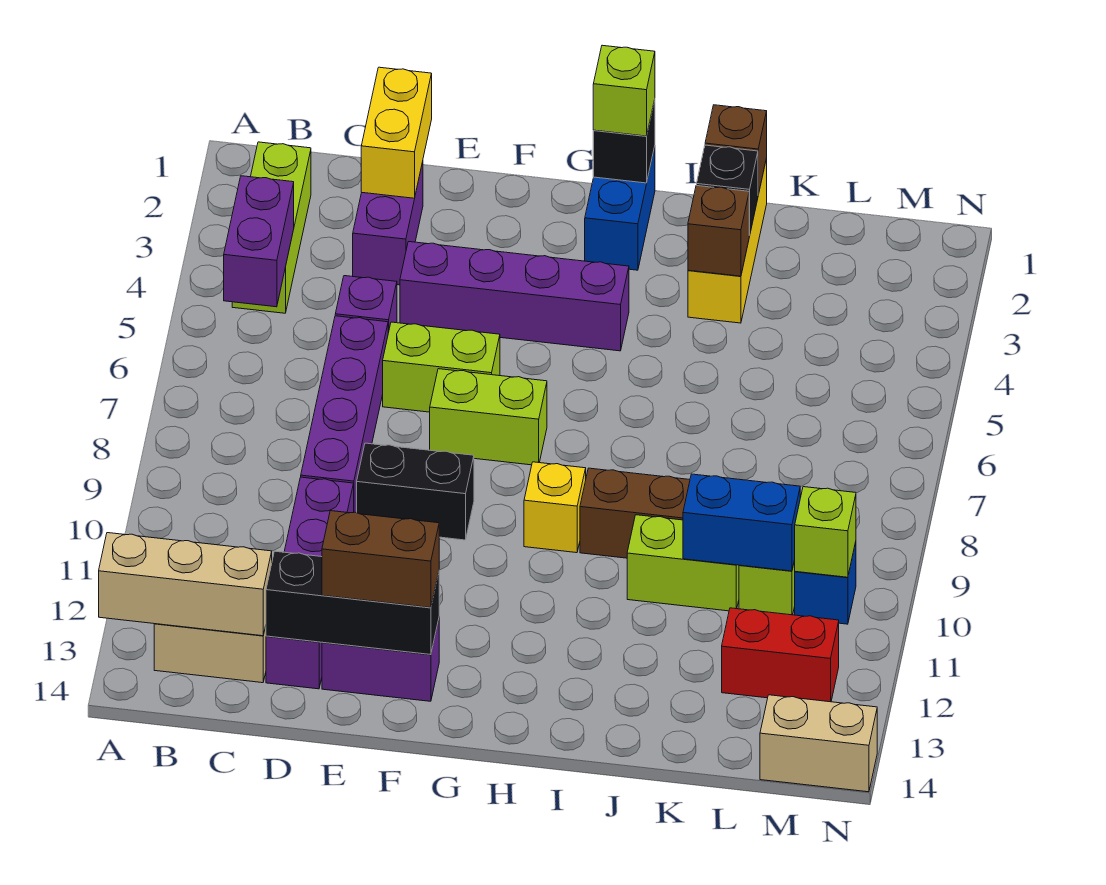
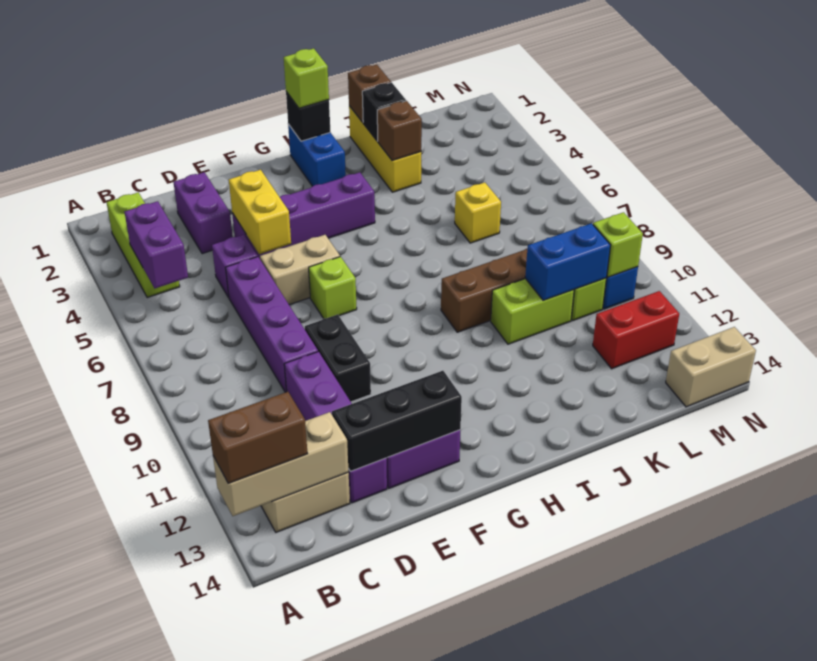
yellow brick D1:D2 level 2 -> yellow brick E4:E5 level 2
lime brick E6:F6 level 1 -> tan brick E6:F6 level 1
black brick E9:F9 level 1 -> black brick E9:E10 level 1
brown brick E13:F13 level 3 -> brown brick A13:B13 level 3
lime brick F7:G7 level 1 -> lime brick F7 level 1
yellow brick H9 level 1 -> yellow brick K6 level 1

